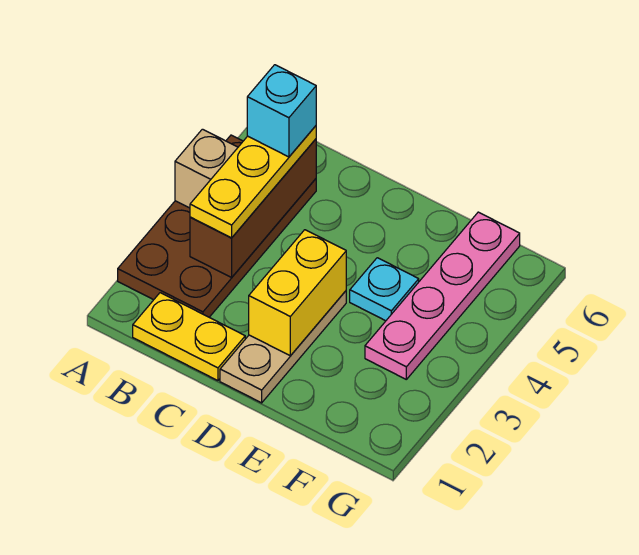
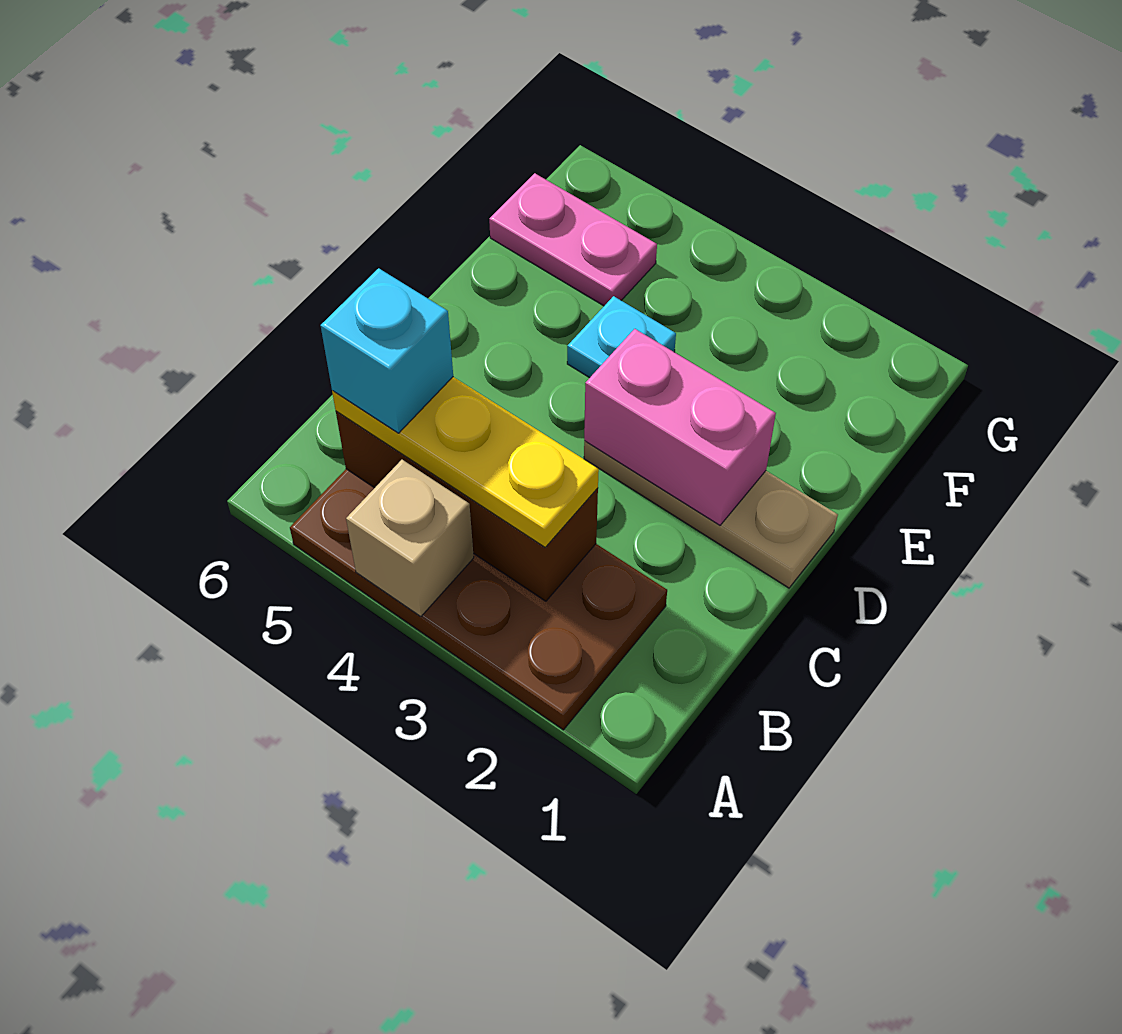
yellow plate B1:C1 level 1 -> none
yellow brick D2:D3 level 2 -> pink brick D2:D3 level 2
pink plate F3:F6 level 1 -> pink plate F5:F6 level 1

